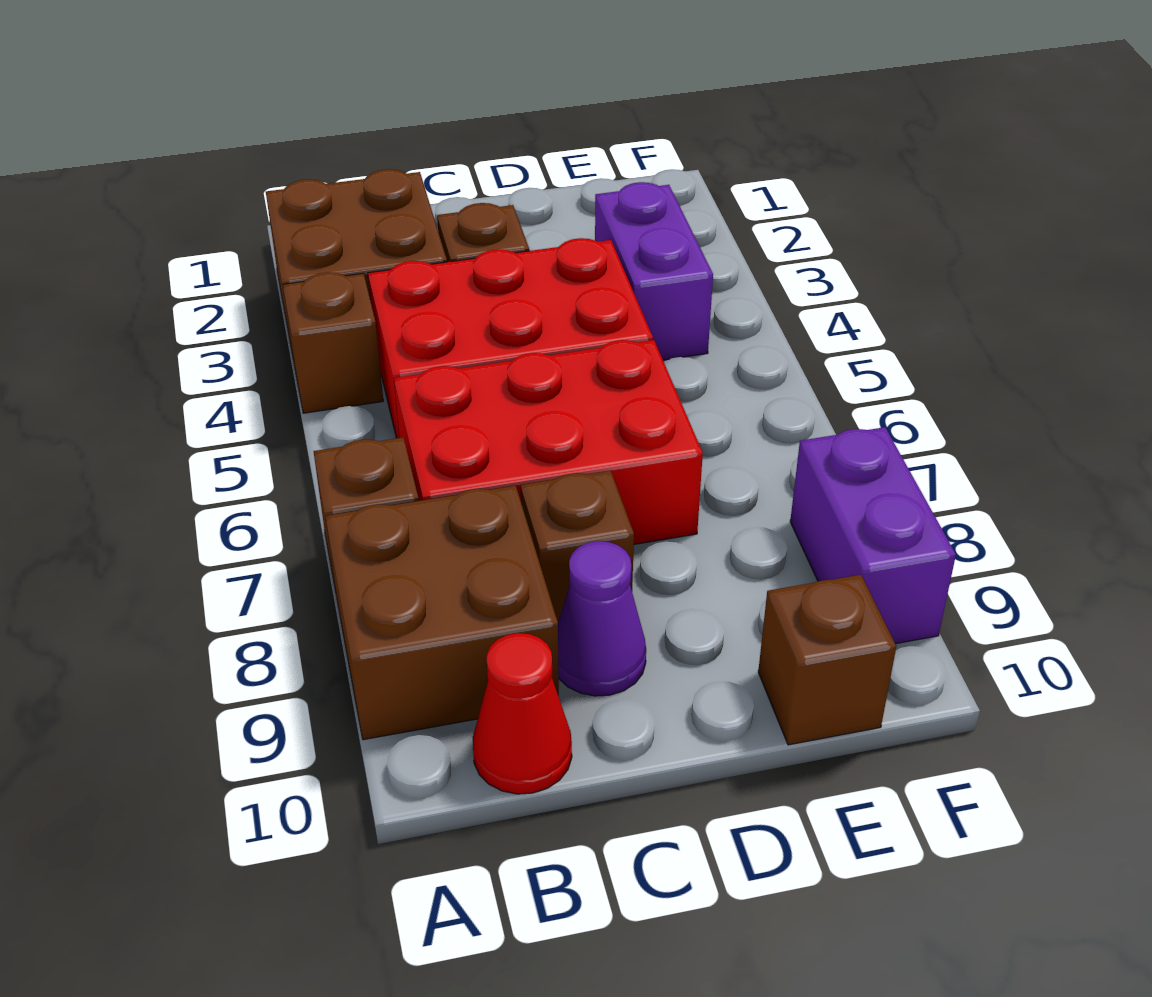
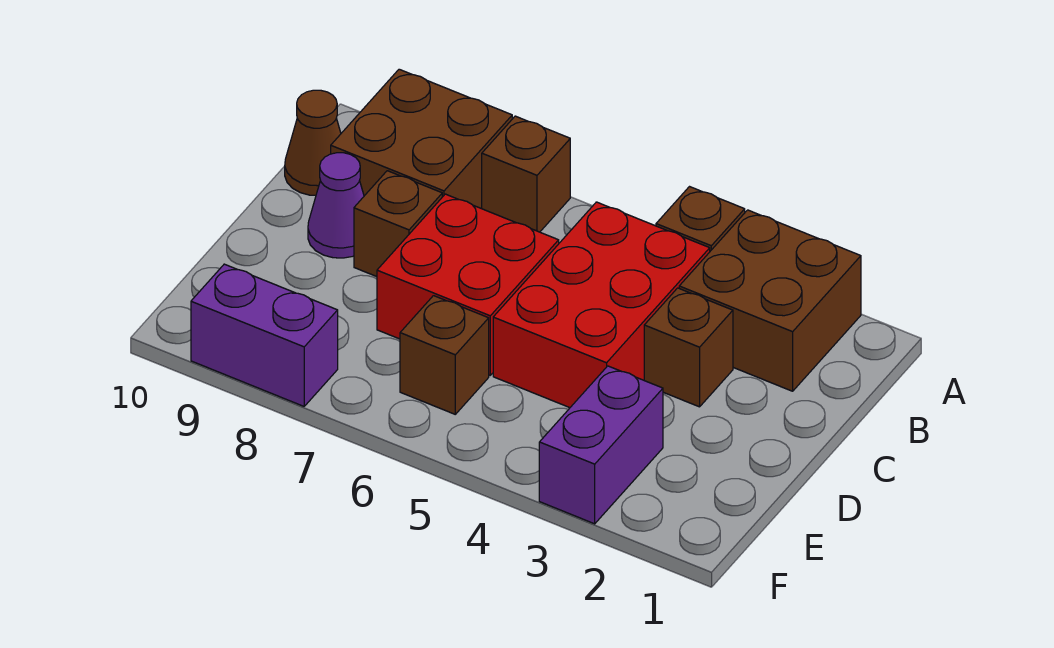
red brick B6:D7 level 1 -> red brick C6:D7 level 1
red cone B10 level 1 -> brown cone B10 level 1
purple brick E3:E4 level 1 -> purple brick E3:F3 level 1
brown brick E10 level 1 -> brown brick E6 level 1

